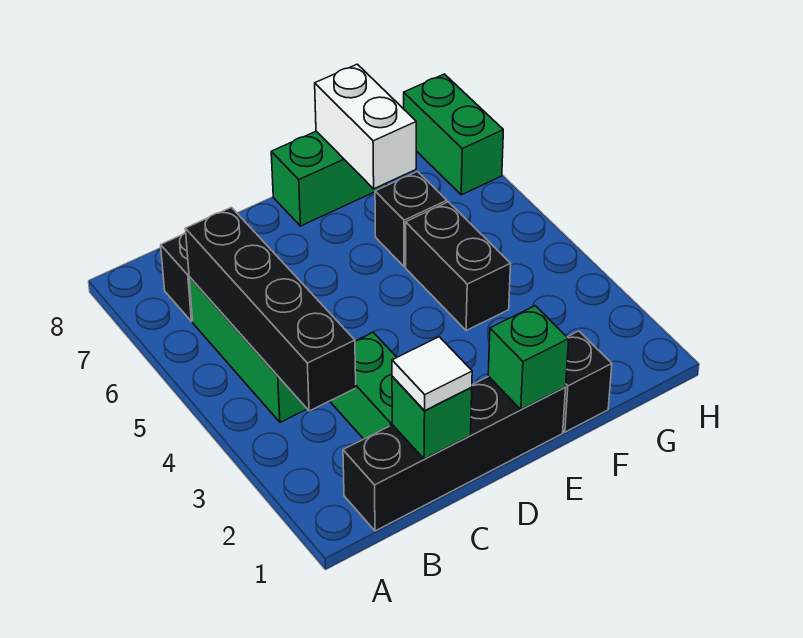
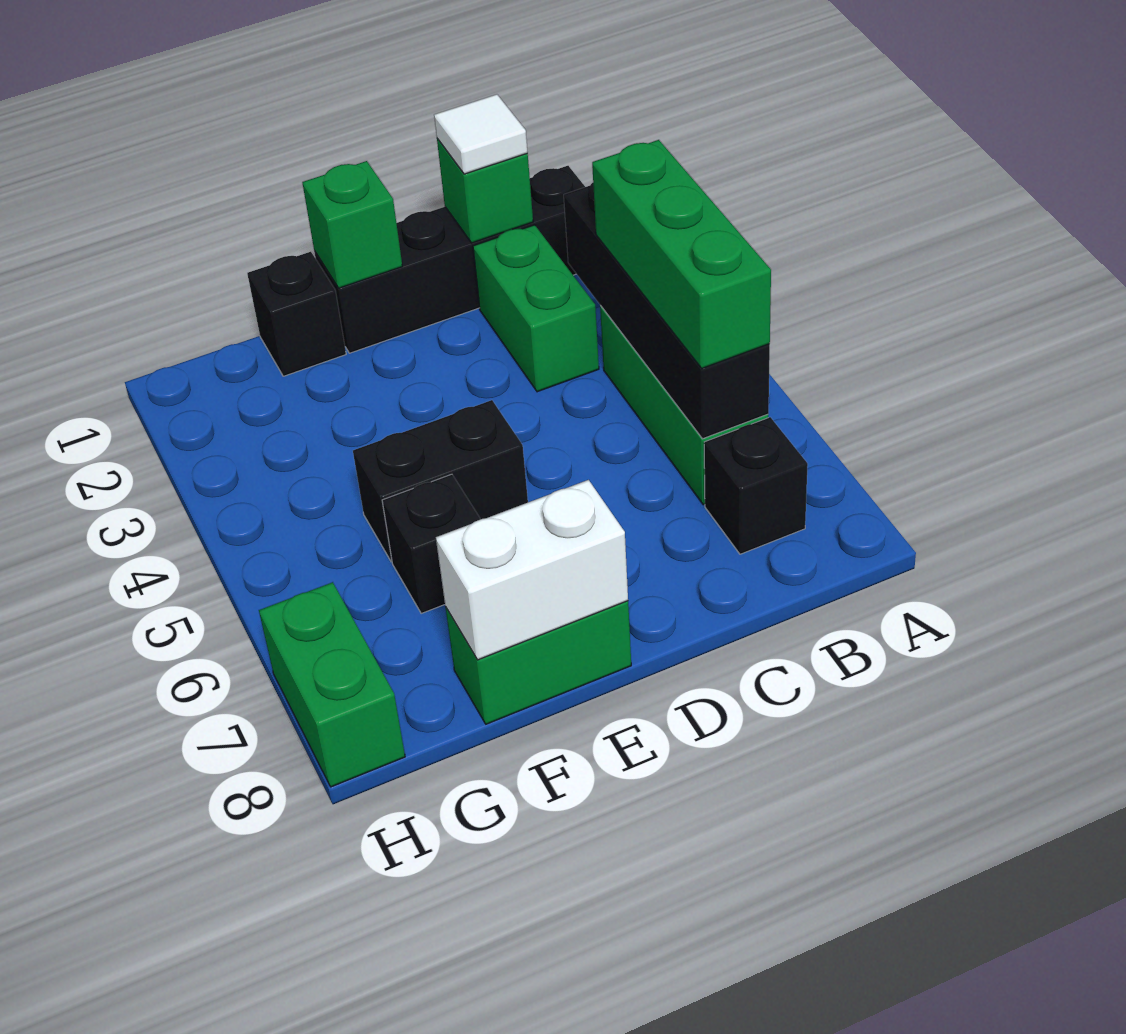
none -> green brick B4:B6 level 3
black brick F4:F5 level 1 -> black brick E5:F5 level 1
white brick F7:F8 level 2 -> white brick E8:F8 level 2

